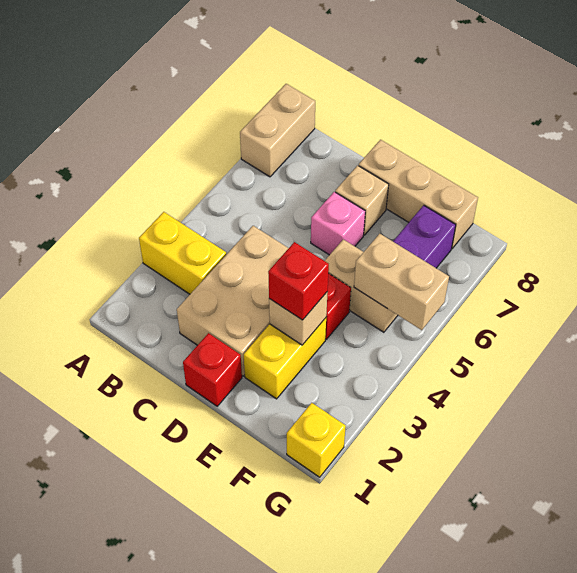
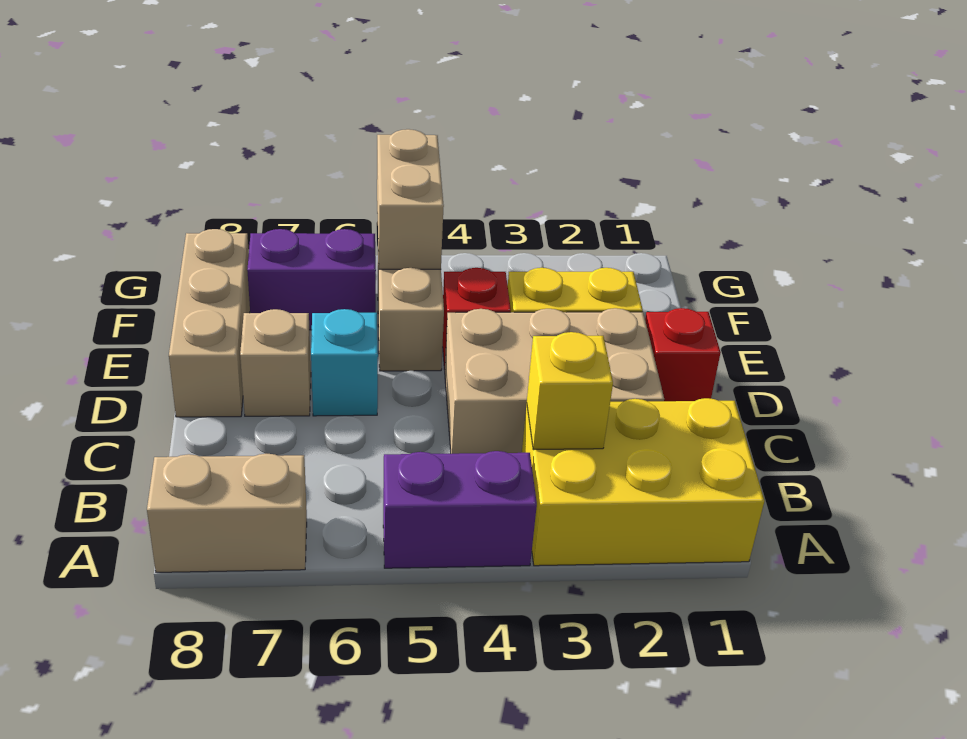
yellow brick A3:B3 level 1 -> yellow brick A1:B3 level 1
none -> purple brick A4:A5 level 1
pink brick D6 level 1 -> cyan brick D6 level 1
tan brick E3 level 2 -> none
red brick E3 level 3 -> none
yellow brick G1 level 1 -> yellow brick B3 level 2

